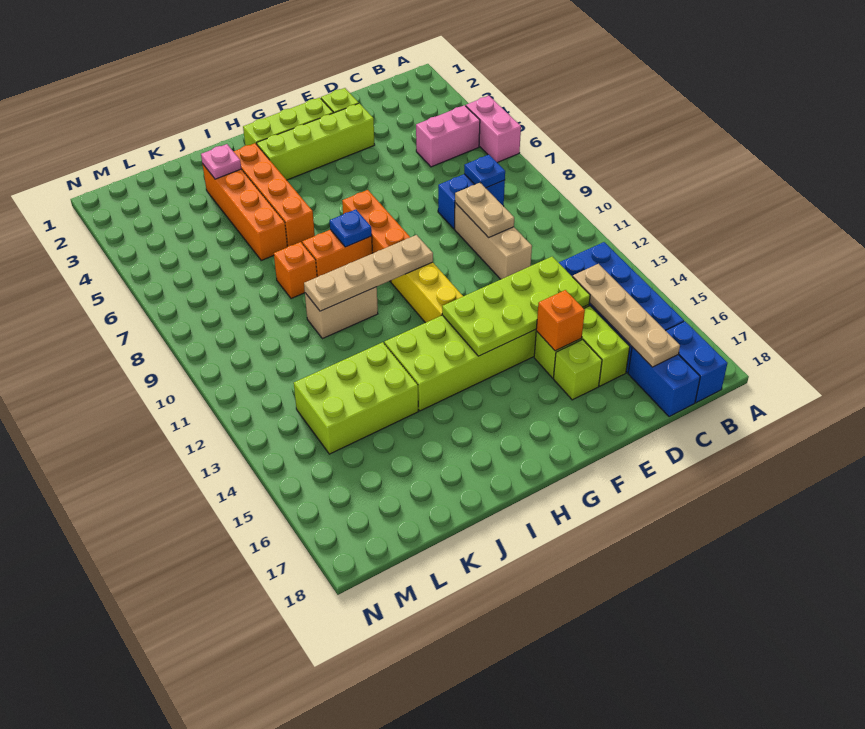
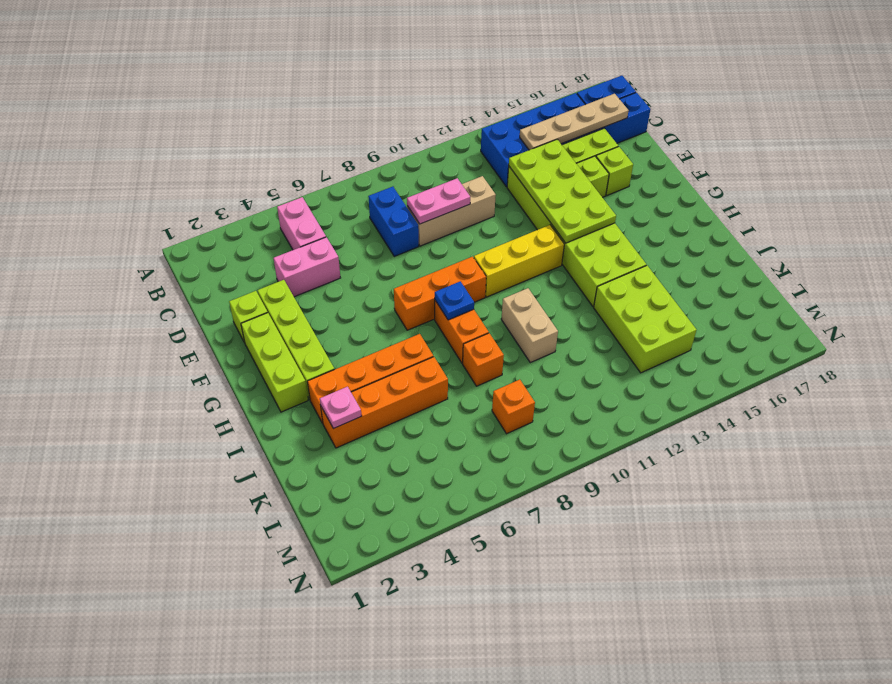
pink brick A5:A6 level 1 -> pink brick D4:D5 level 1
blue plate C8 level 2 -> none
tan plate D9:D10 level 2 -> pink plate D9:D10 level 2
orange brick E15 level 2 -> orange brick L8 level 1
tan plate G10:J10 level 2 -> none

